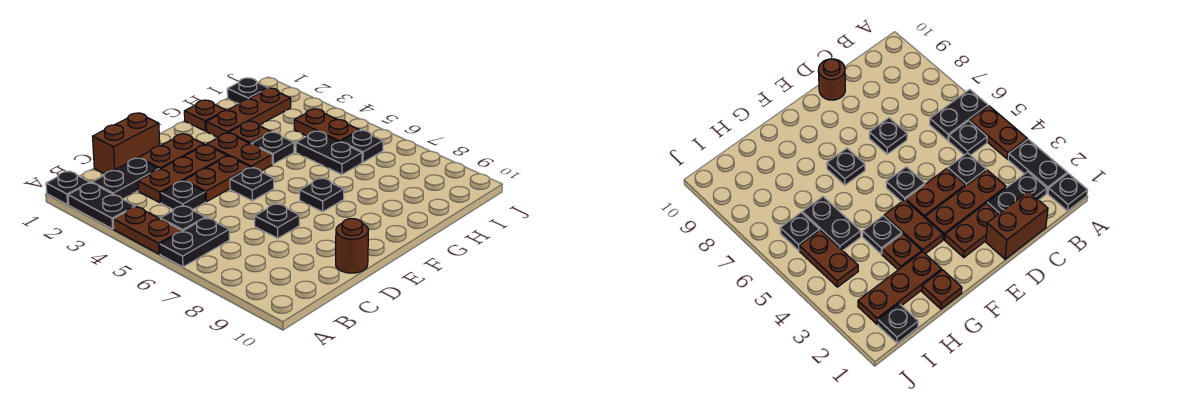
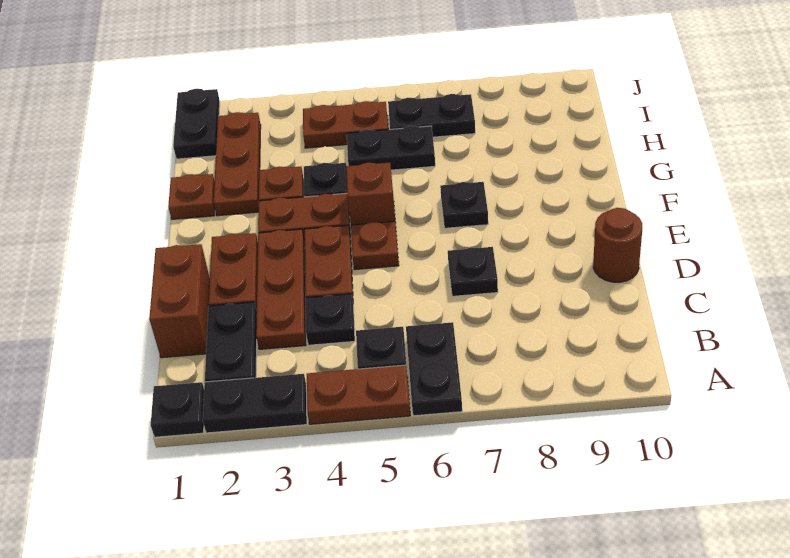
black plate E5 level 1 -> brown plate E5 level 1
none -> brown brick F5 level 1
black plate I1 level 1 -> black plate I1:J1 level 1
black plate I6 level 1 -> black plate I6:I7 level 1

